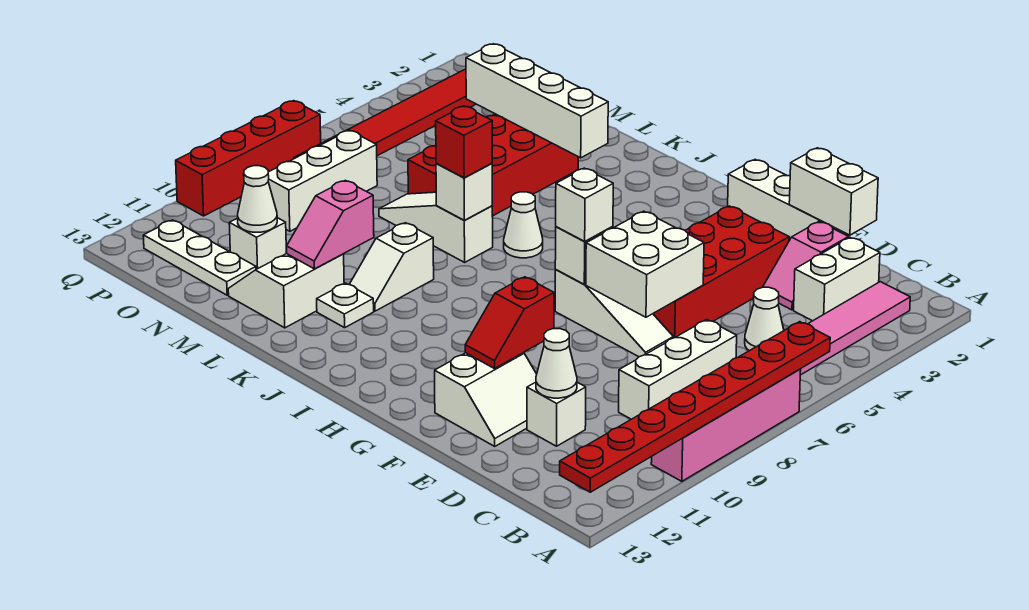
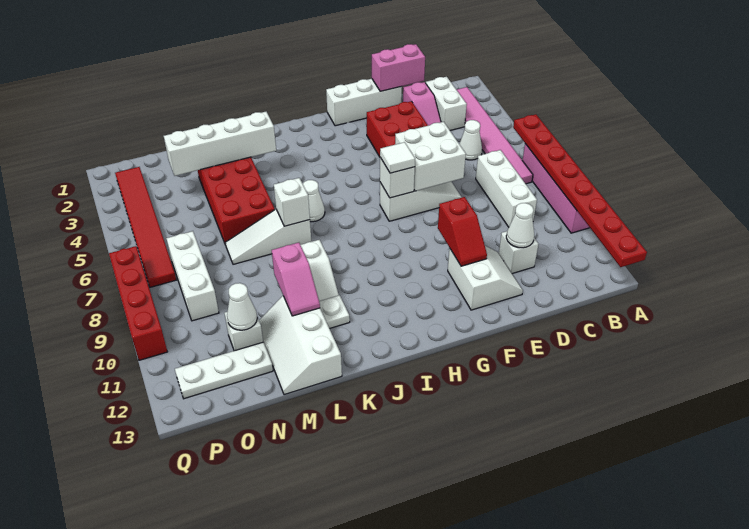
white brick D1:E1 level 2 -> pink brick D1:E1 level 2
white brick G7 level 3 -> white tile G7 level 3
red brick K7 level 3 -> none
white slope L11:M12 level 1 top L -> white slope L11:M13 level 1 top L

